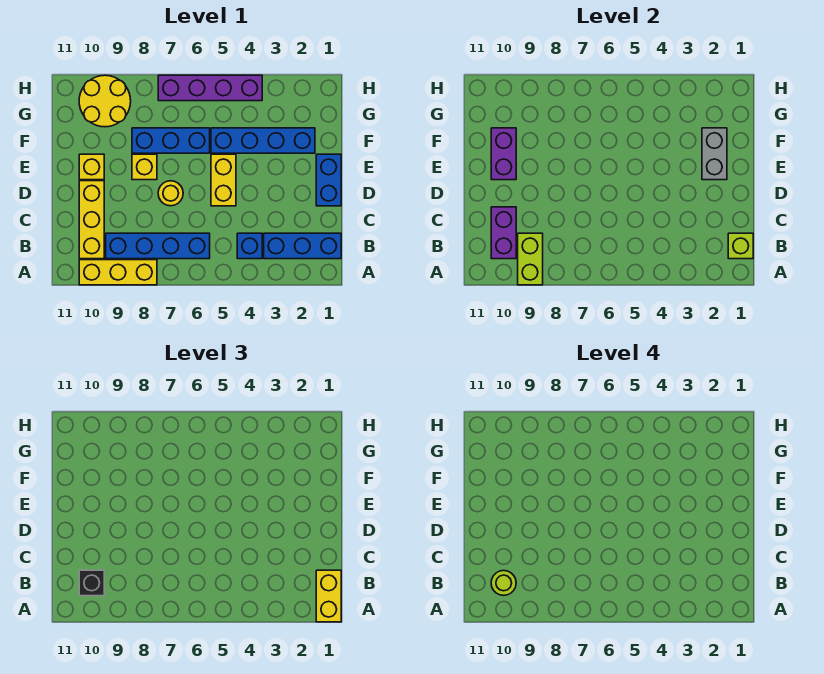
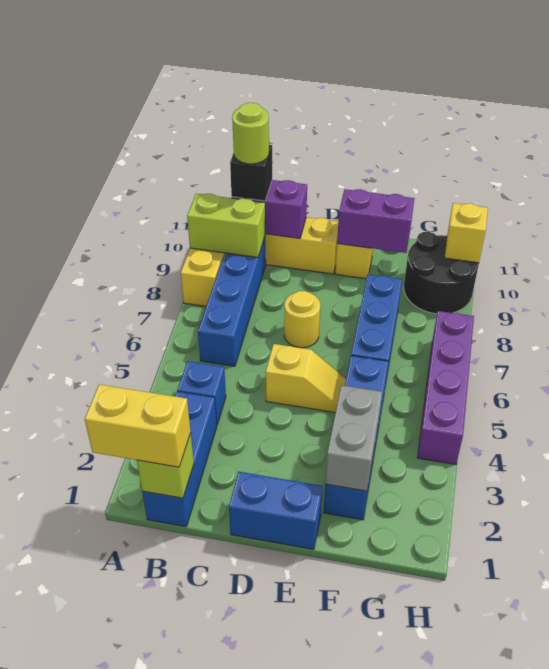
yellow brick D5:E5 level 1 -> yellow slope D5:E5 level 1 top D
grey brick E2:F2 level 2 -> grey brick F2:F3 level 2
yellow brick E8 level 1 -> yellow brick H10 level 2
yellow round brick G9:H10 level 1 -> black round brick G9:H10 level 1

